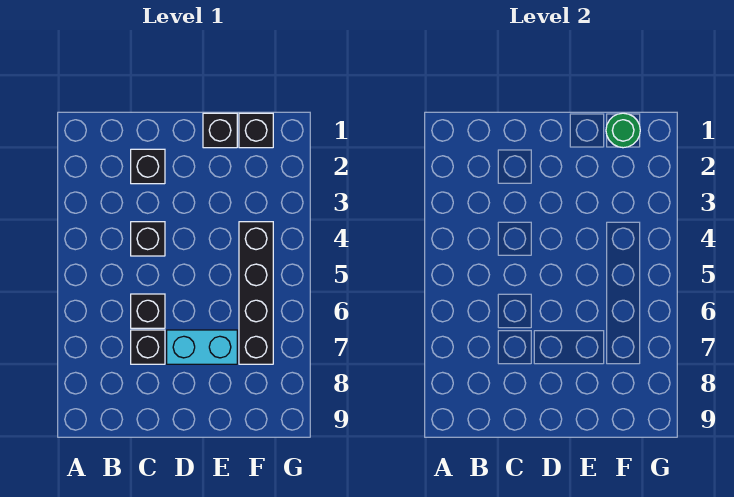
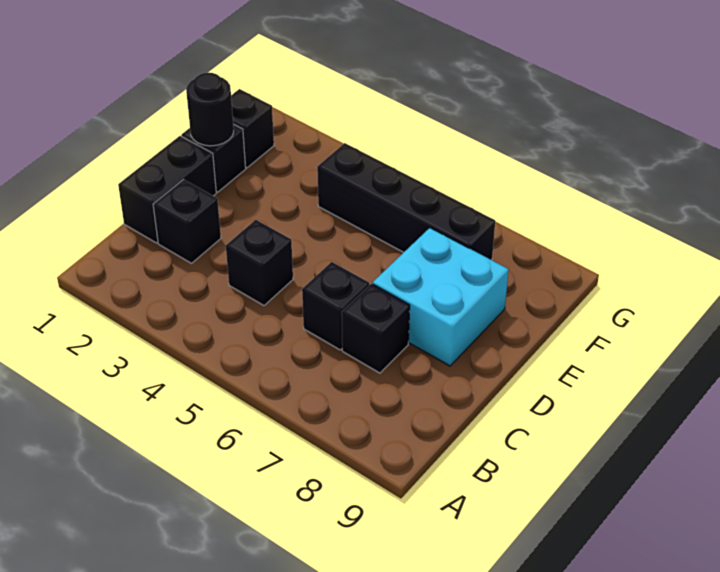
none -> black brick C1:D1 level 1
cyan brick D7:E7 level 1 -> cyan brick D7:E8 level 1
none -> black round brick E1 level 2
green round brick F1 level 2 -> none

